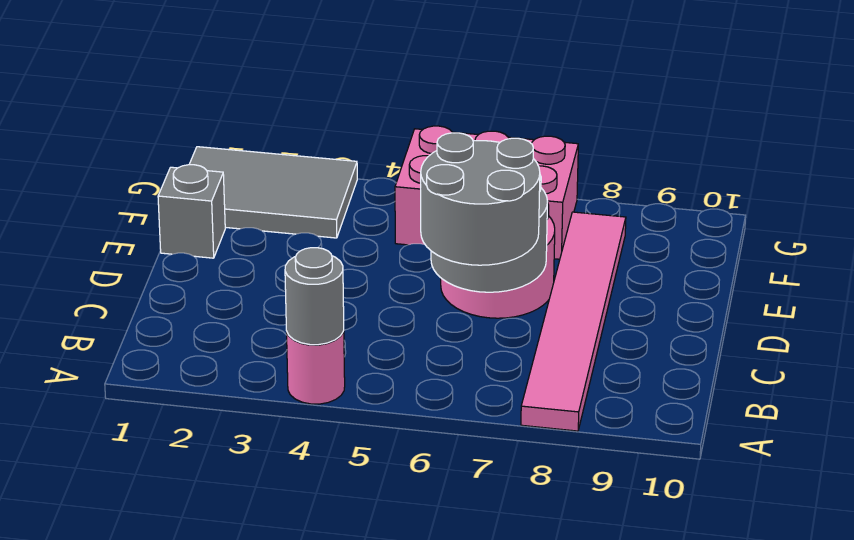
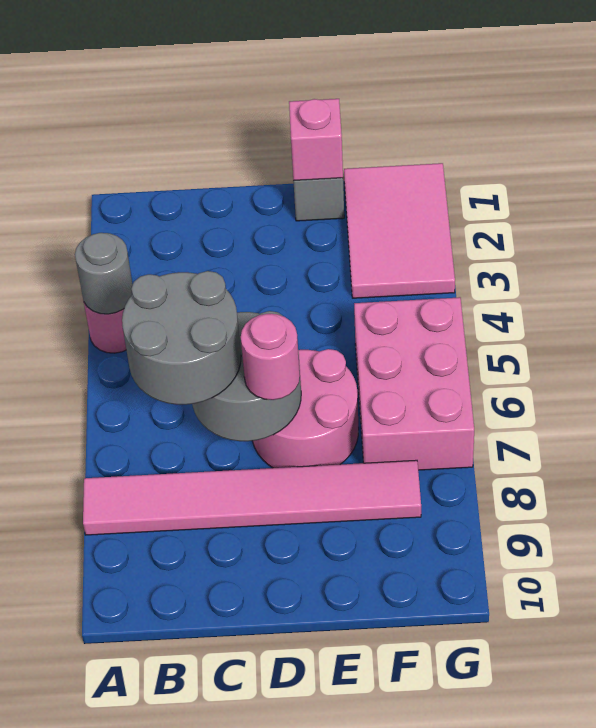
none -> pink round brick D7 level 3
none -> pink brick E1 level 2
grey tile F1:G3 level 1 -> pink tile F1:G3 level 1

